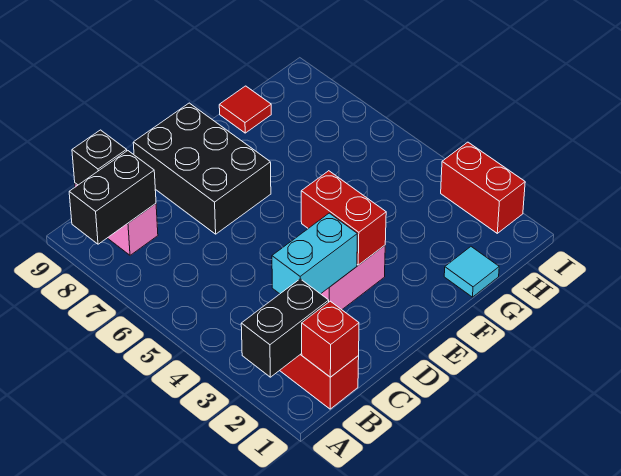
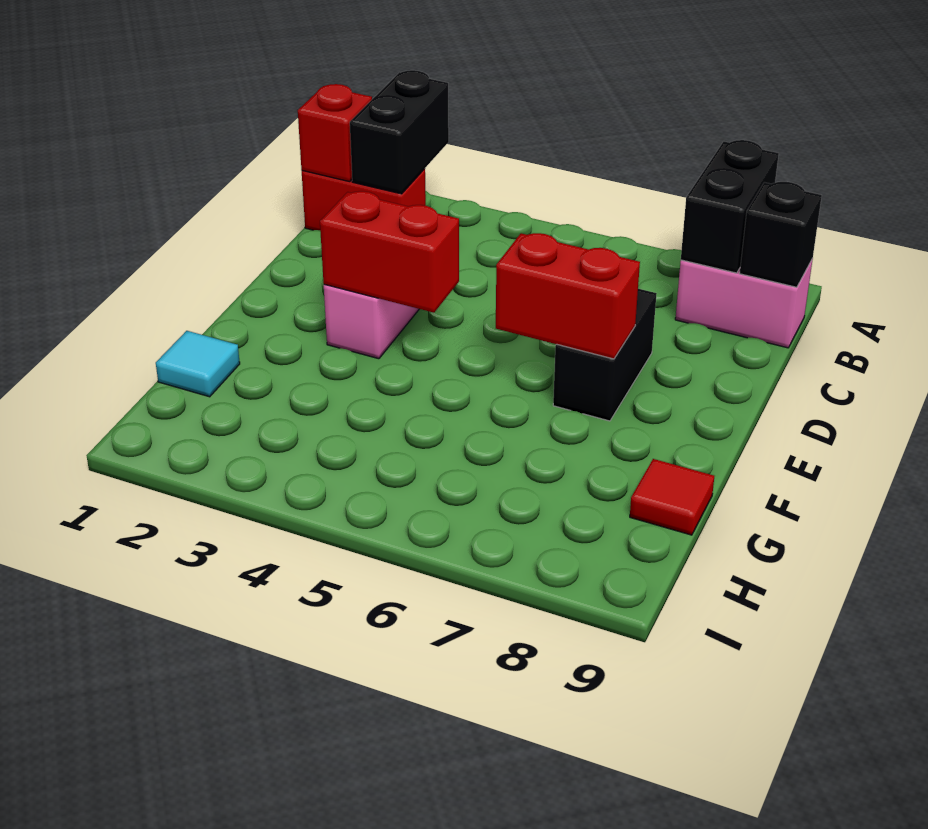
cyan brick C3:D3 level 2 -> none
black brick D7:E9 level 1 -> black brick D7:E7 level 1
red brick I2:I3 level 1 -> red brick E6:E7 level 2

